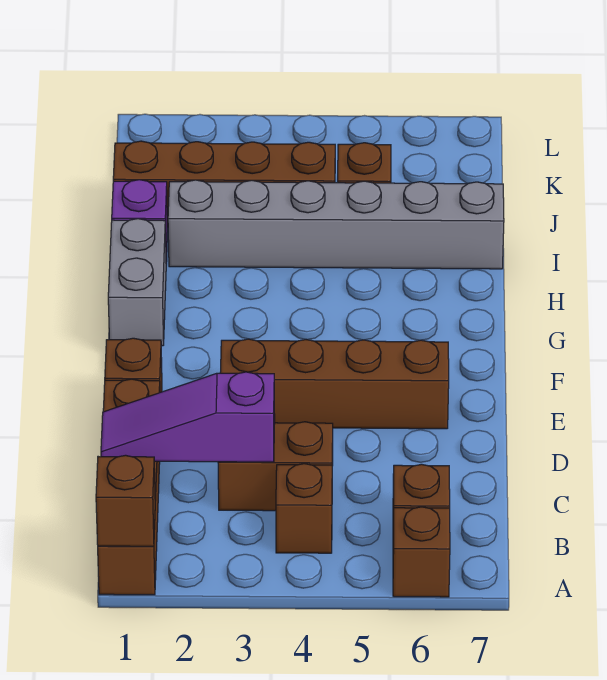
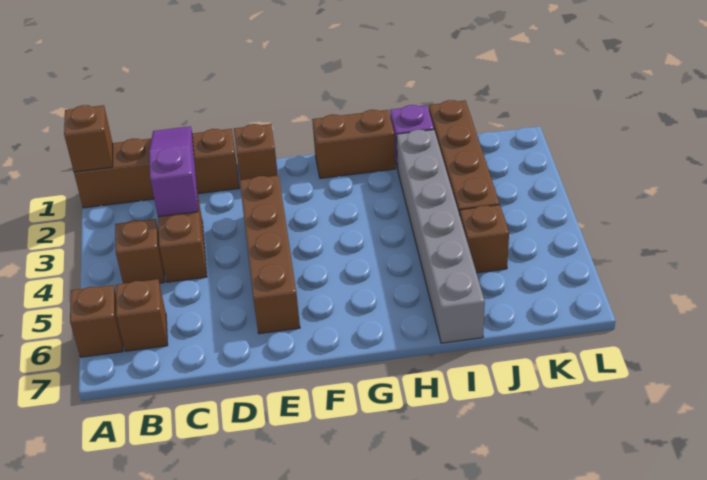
grey brick G1:H1 level 1 -> brown brick G1:H1 level 1

